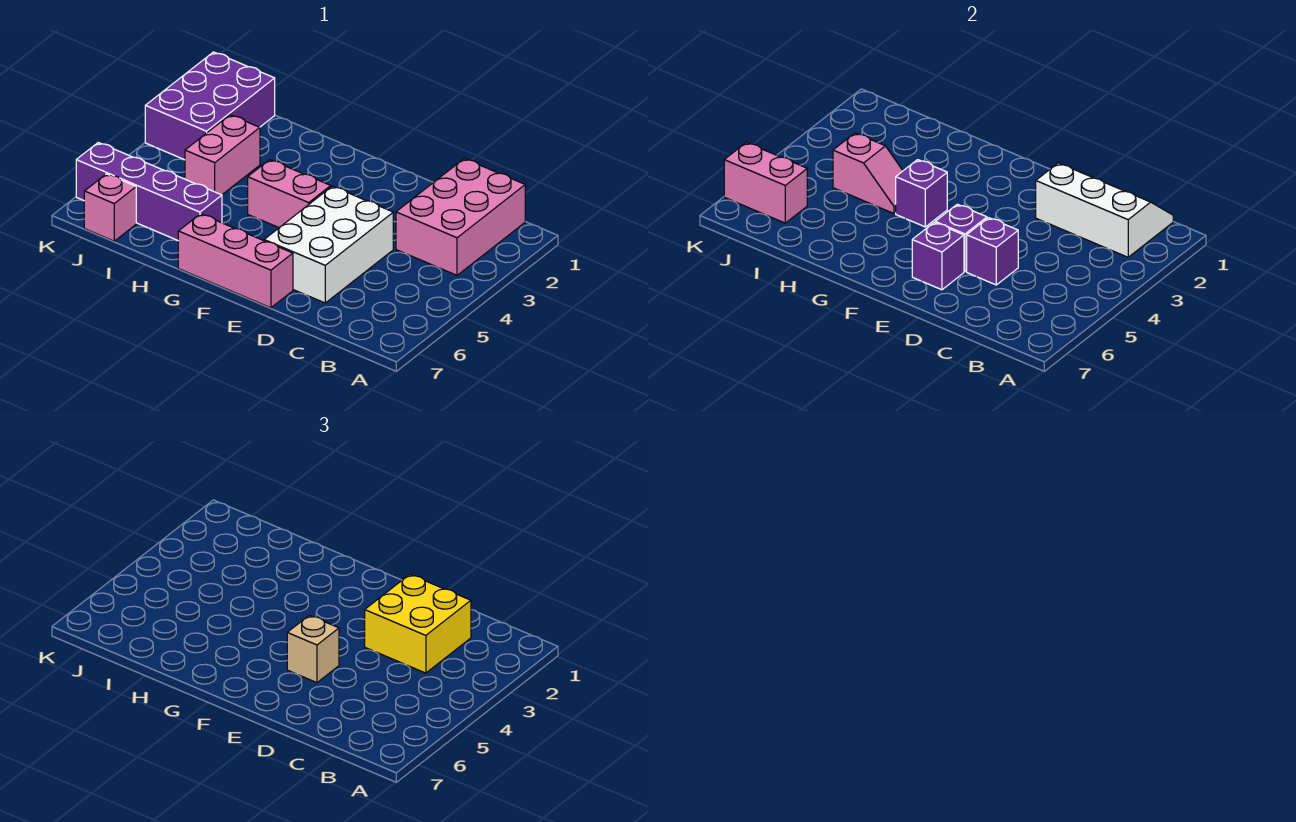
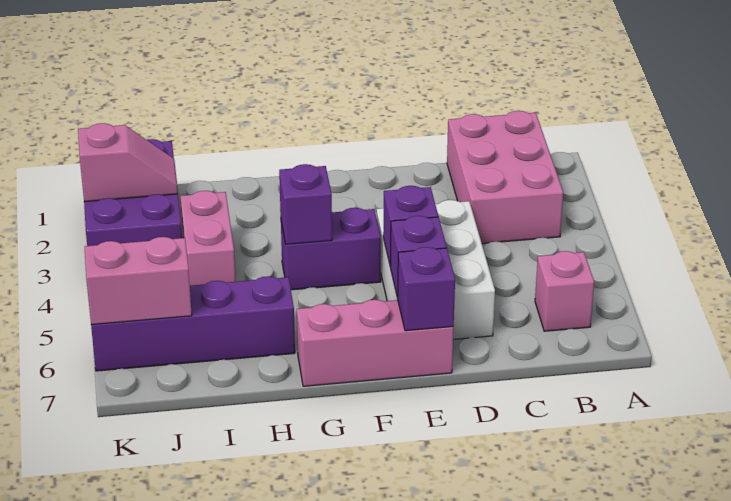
white slope B1:D2 level 2 top 2 -> none
yellow brick C2:D3 level 3 -> none
purple brick D5 level 2 -> purple brick E7 level 2
tan brick E5 level 3 -> none
pink brick F4:G4 level 1 -> purple brick F4:G4 level 1
pink slope H4:I4 level 2 top I -> pink slope J2:K2 level 2 top K
pink brick J7 level 1 -> pink brick B6 level 1

